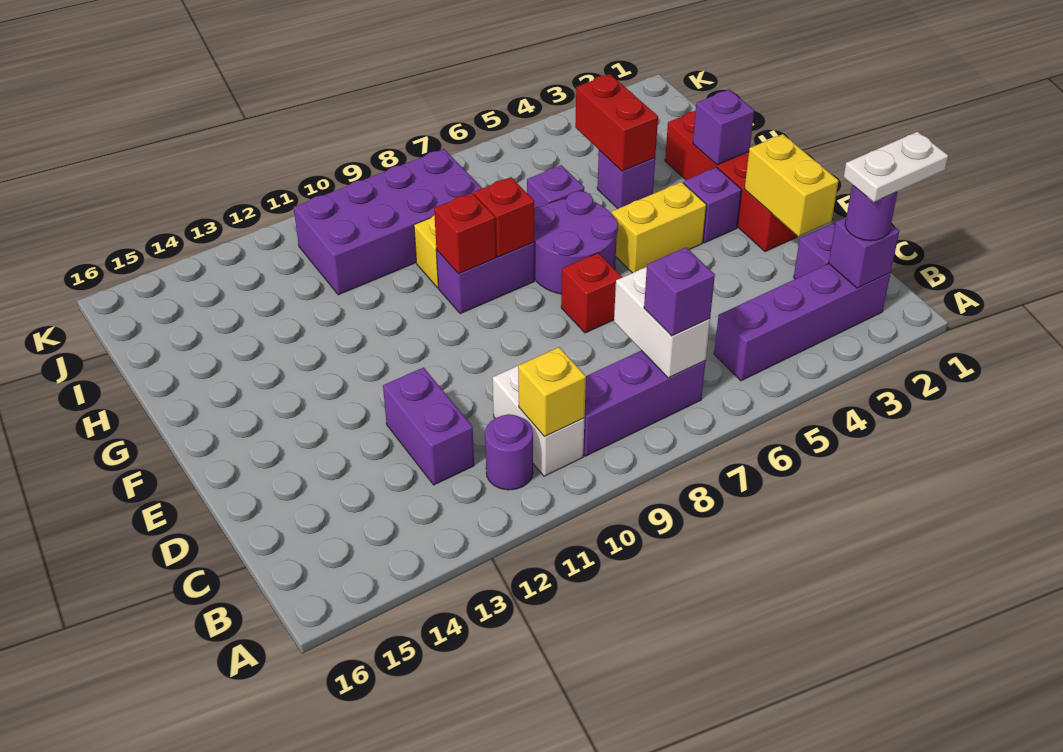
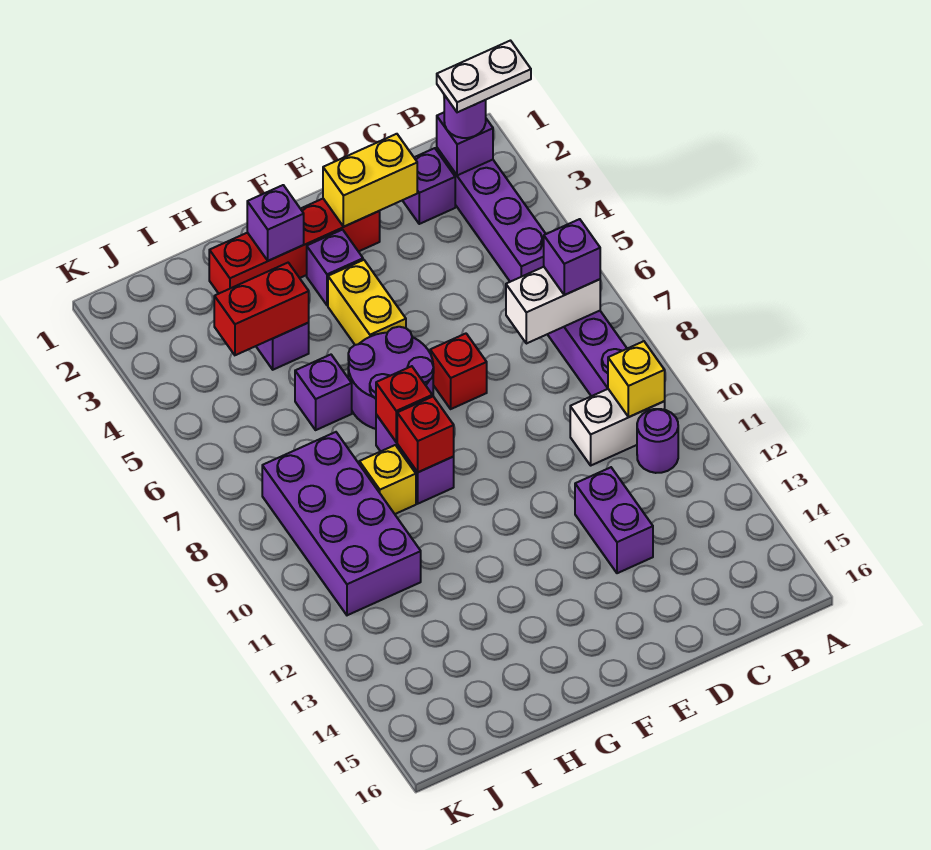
white plate B1:B2 level 4 -> white plate A2:B2 level 4
purple brick C12:D12 level 1 -> purple brick D12:D13 level 1

